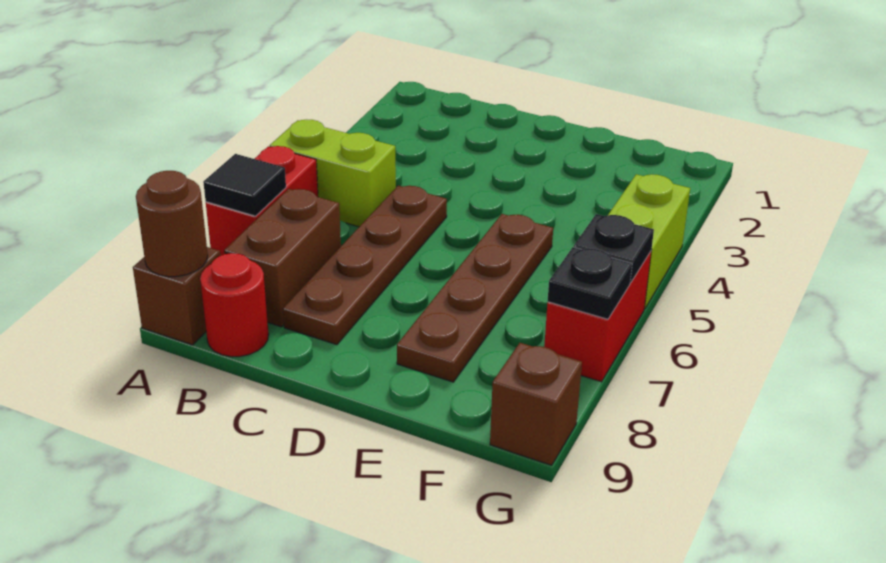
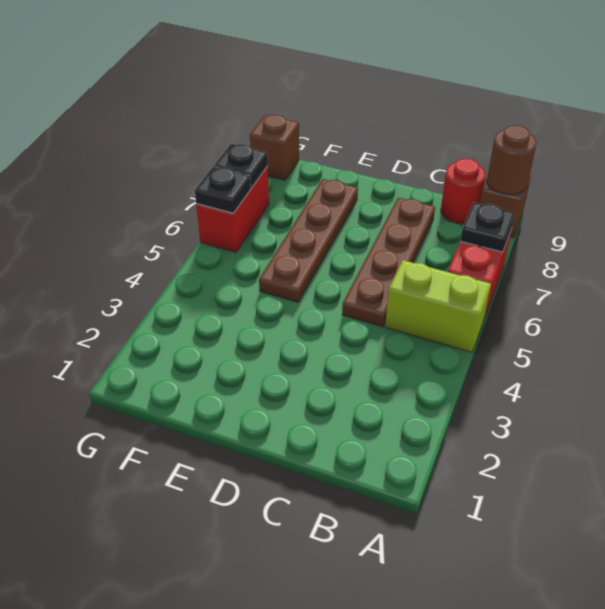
black tile A7 level 2 -> black plate A7 level 2
brown brick B7:B8 level 1 -> none
lime brick G4:G5 level 1 -> none

